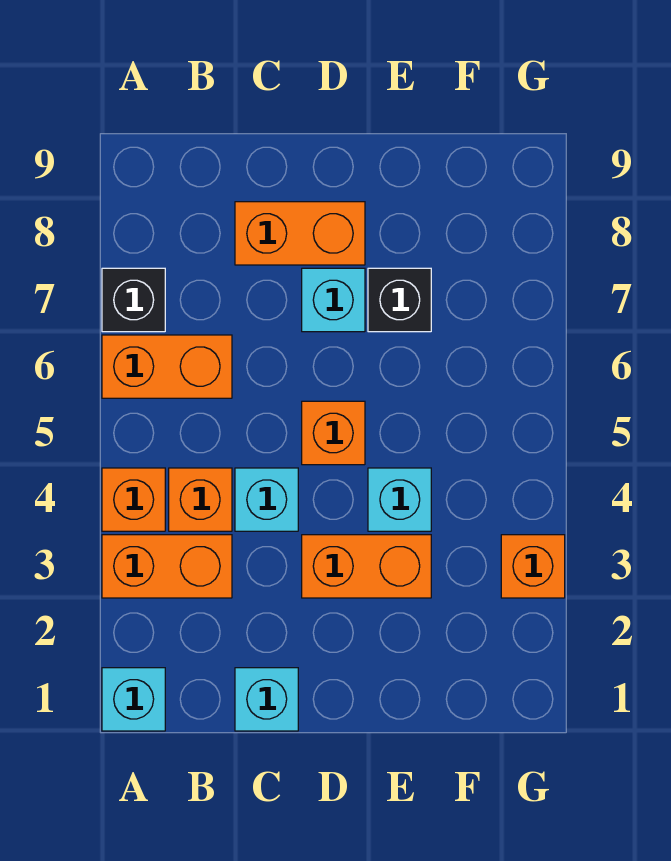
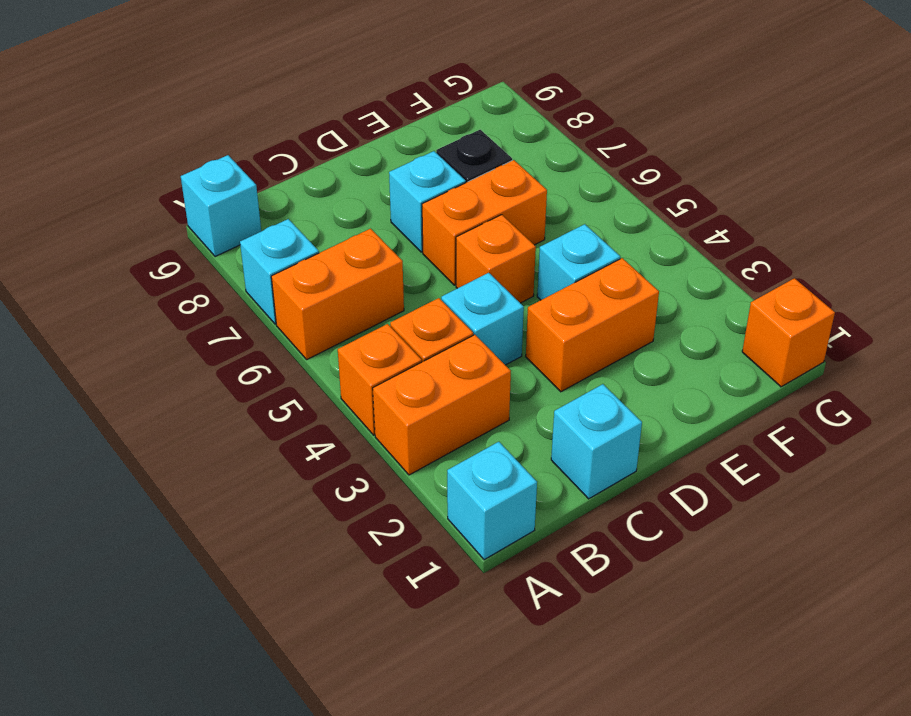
black brick A7 level 1 -> cyan brick A7 level 1
none -> cyan brick A9 level 1
orange brick C8:D8 level 1 -> orange brick D6:E6 level 1
orange brick G3 level 1 -> orange brick G1 level 1

